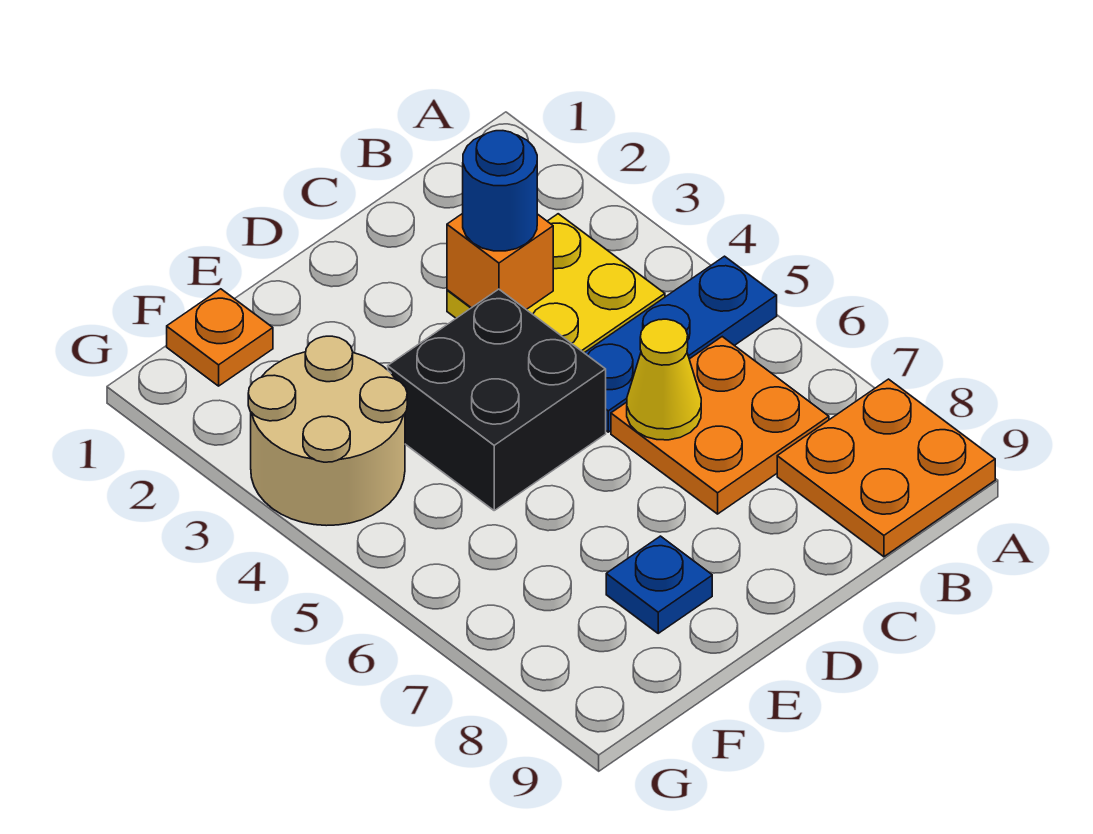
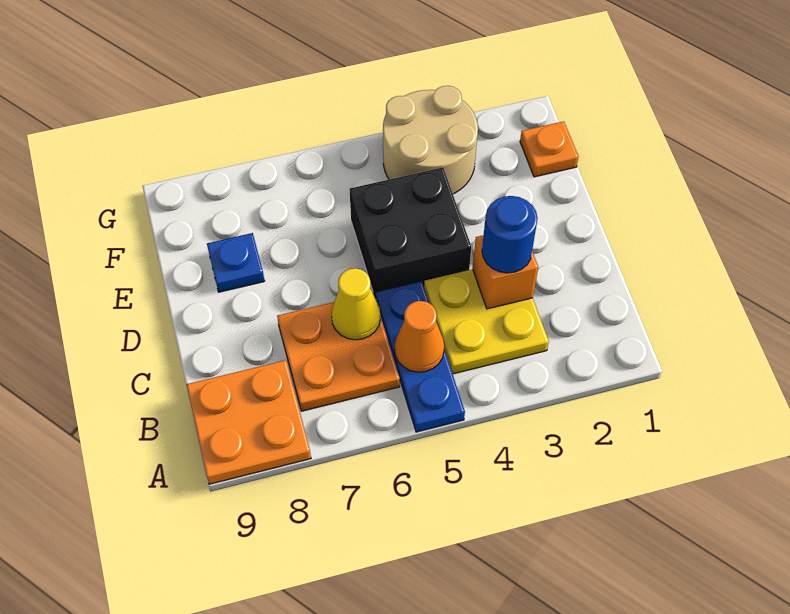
none -> orange cone B5 level 2

